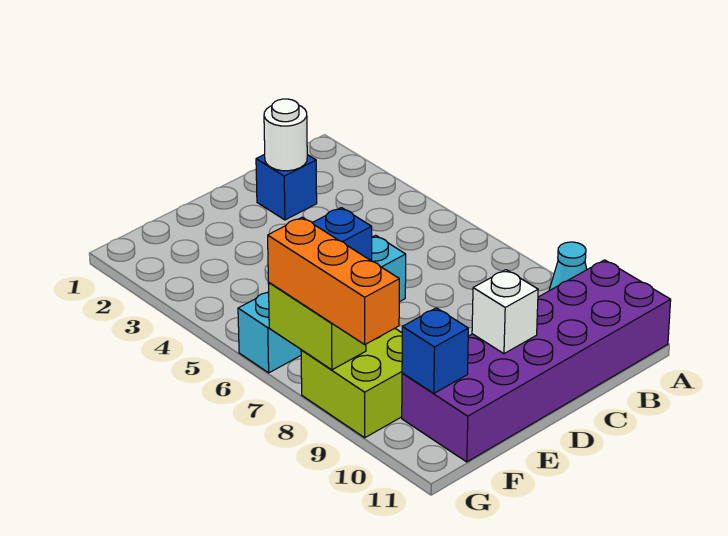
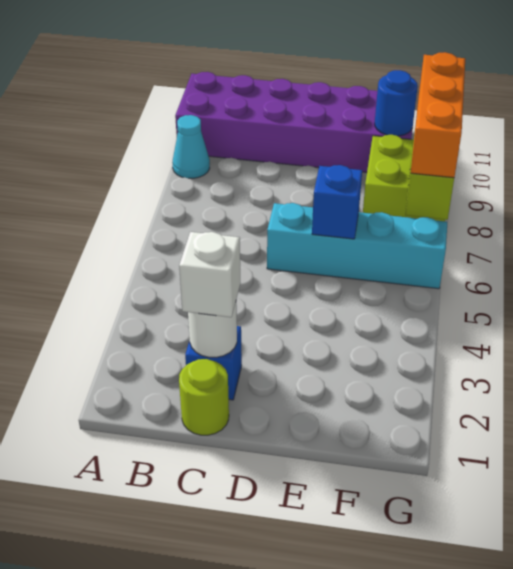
none -> lime round brick C1 level 1
white brick D10 level 2 -> white brick C2 level 3
blue brick F10 level 2 -> blue round brick F10 level 2

